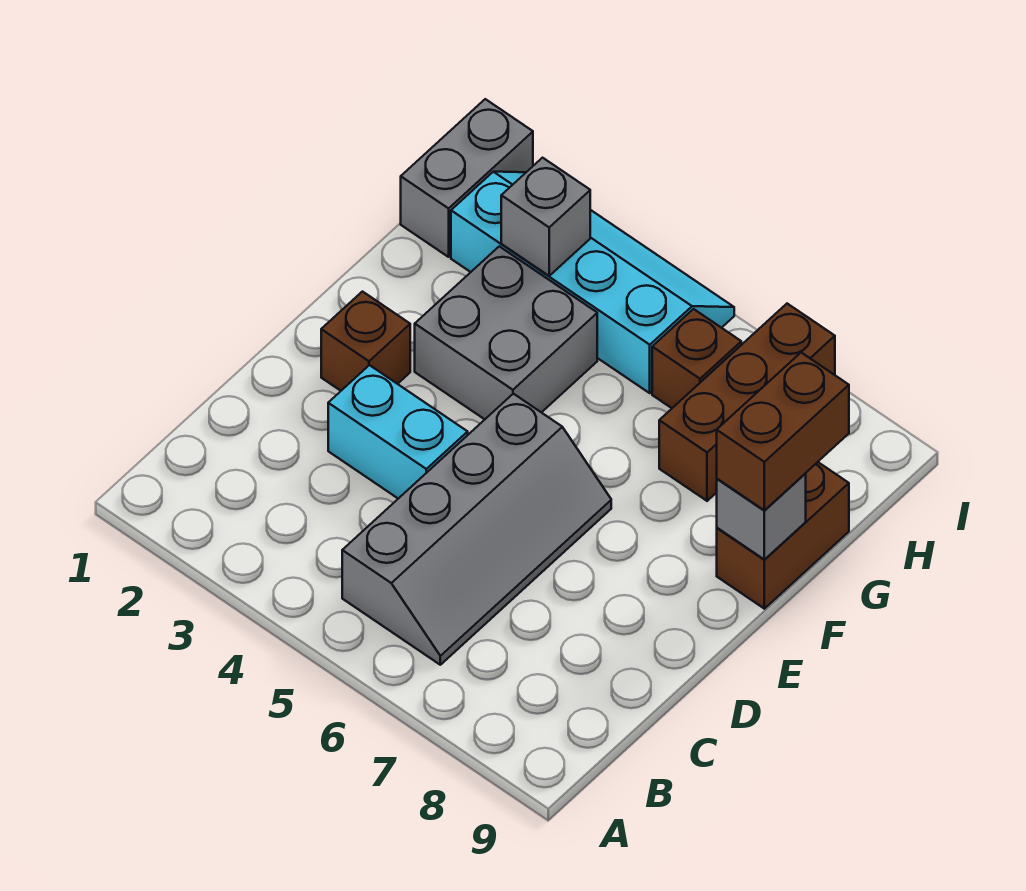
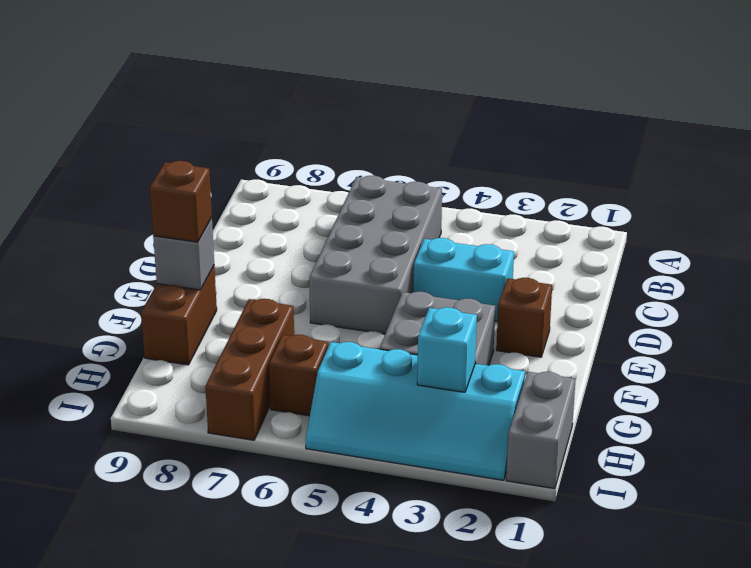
grey slope B5:E6 level 1 top 5 -> grey brick B5:E6 level 1
brown brick F9:G9 level 3 -> brown brick F9 level 3
grey brick H3 level 2 -> cyan brick H3 level 2

